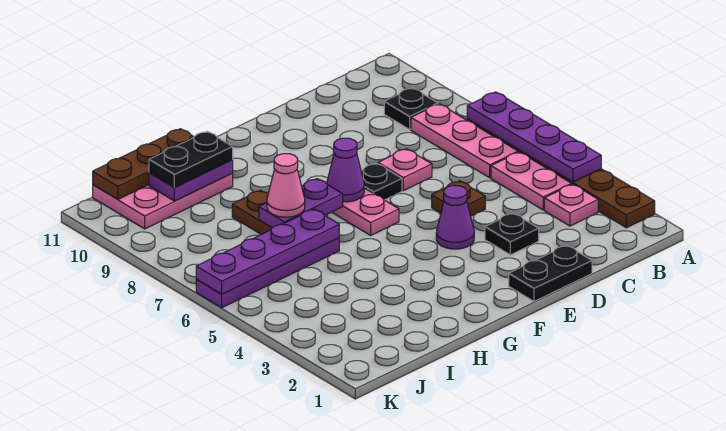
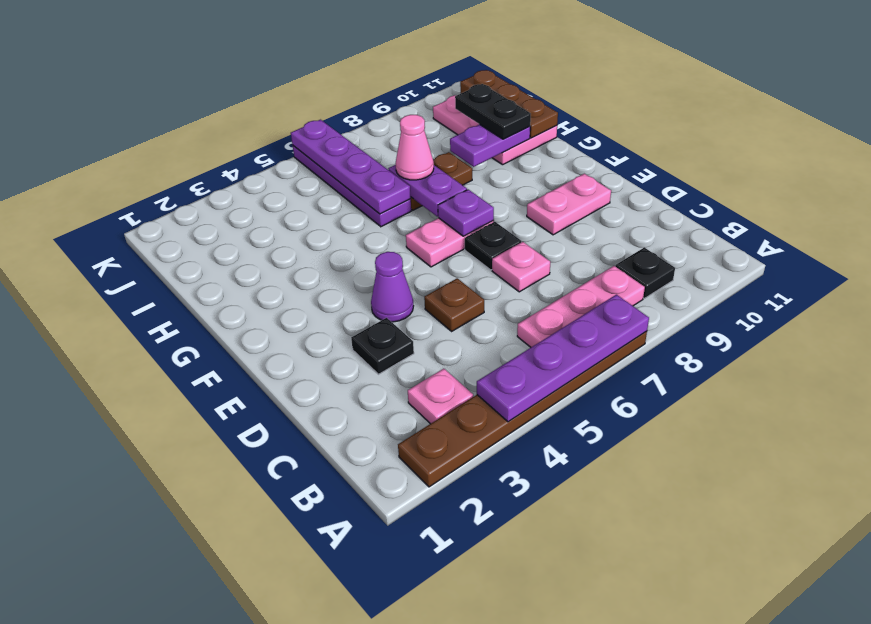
pink plate B4:B5 level 1 -> pink plate E9:E10 level 1
black plate D1:E1 level 1 -> none
purple cone F7 level 2 -> purple plate F7 level 2
purple plate H10:I10 level 2 -> purple plate H9:H10 level 2

